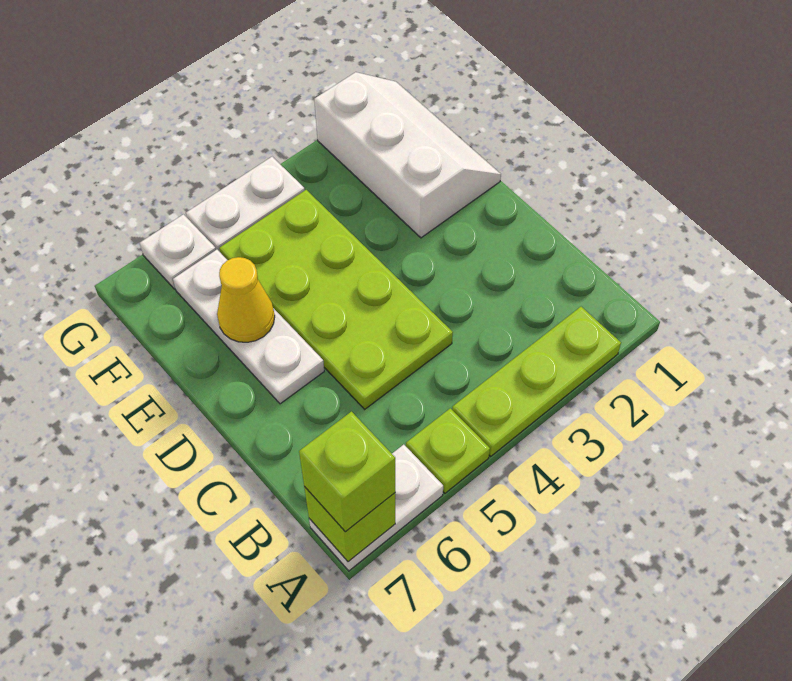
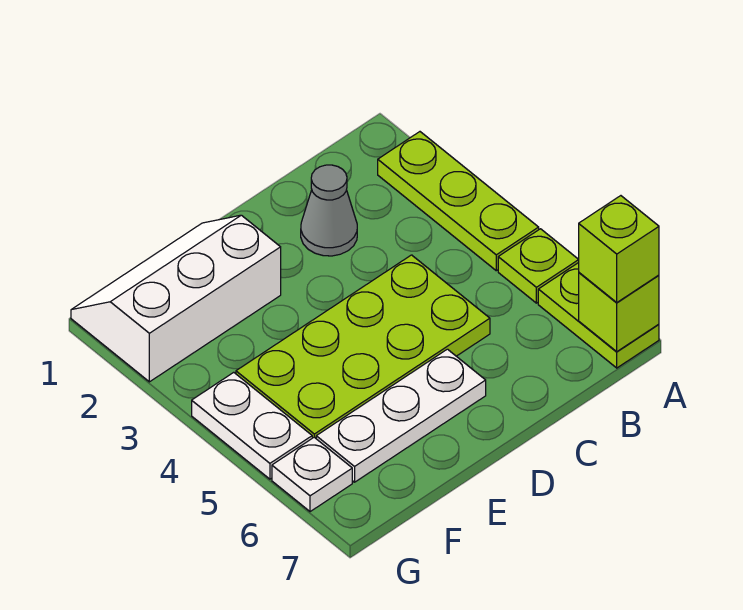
white plate A6:A7 level 1 -> lime plate A6:A7 level 1
none -> grey cone C2 level 1
yellow cone E6 level 2 -> none

